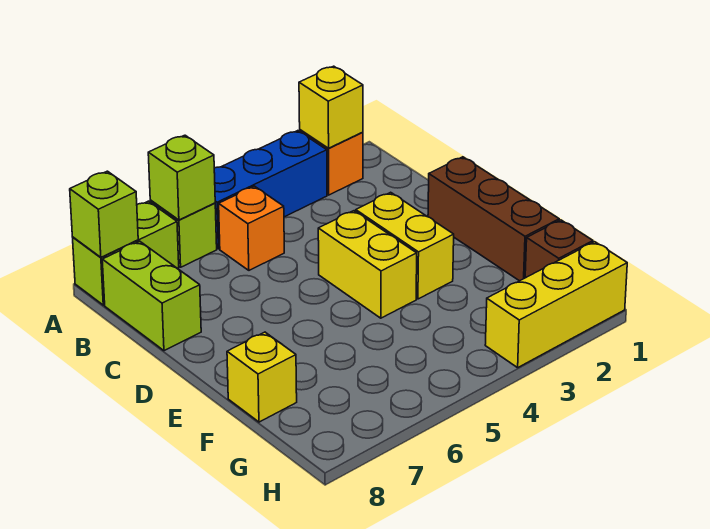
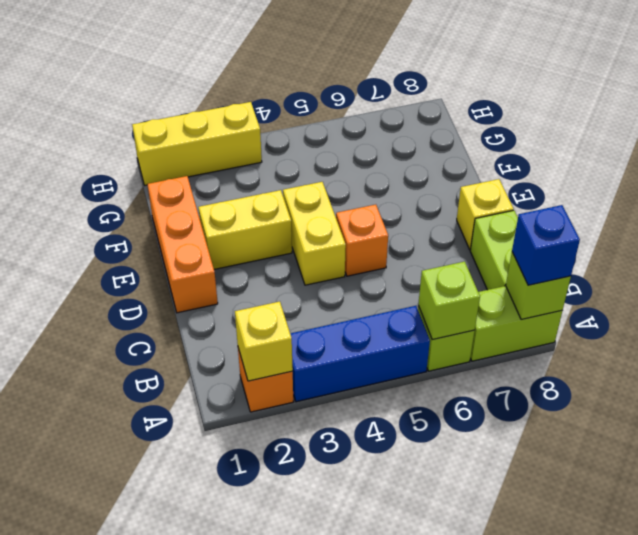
none -> blue brick A8 level 3
orange brick B5 level 1 -> orange brick D5 level 1
brown brick D1:F1 level 1 -> orange brick D1:F1 level 1
yellow brick D3:E3 level 1 -> yellow brick E2:E3 level 1
yellow brick F8 level 1 -> yellow brick D8 level 1
brown brick G1 level 1 -> none

